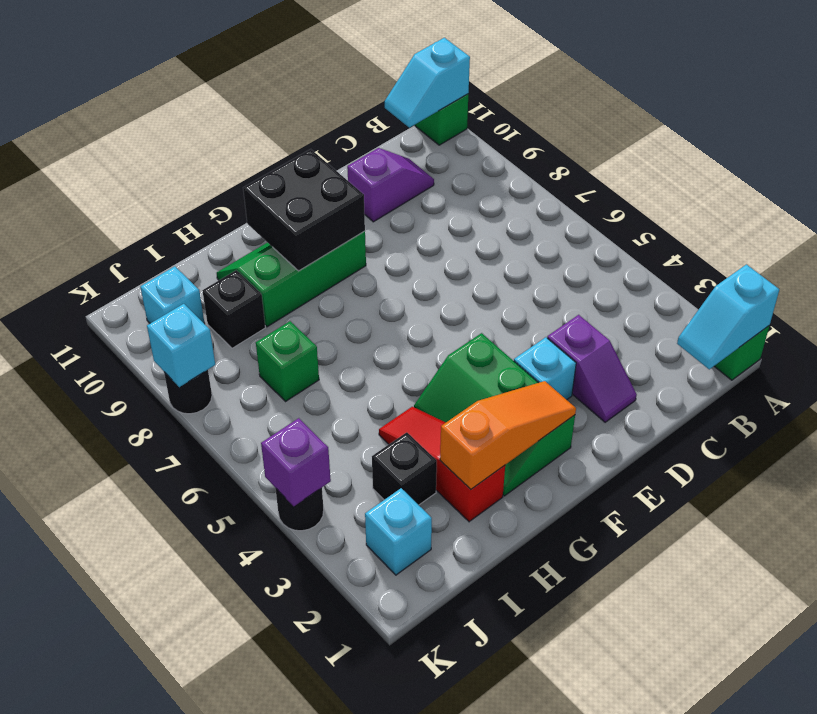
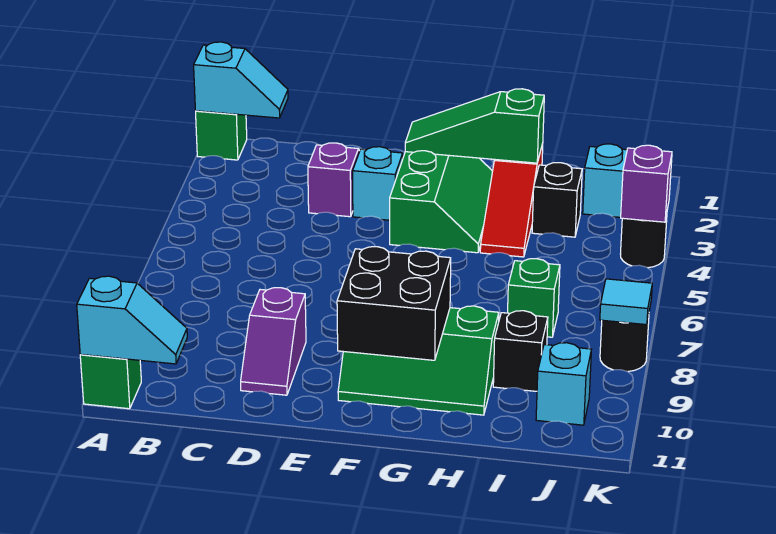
purple slope C10:D10 level 1 top D -> purple slope D9:D10 level 1 top 9
orange slope F2:H2 level 2 top H -> green slope F2:H2 level 2 top H
cyan brick K8 level 2 -> cyan tile K8 level 2

